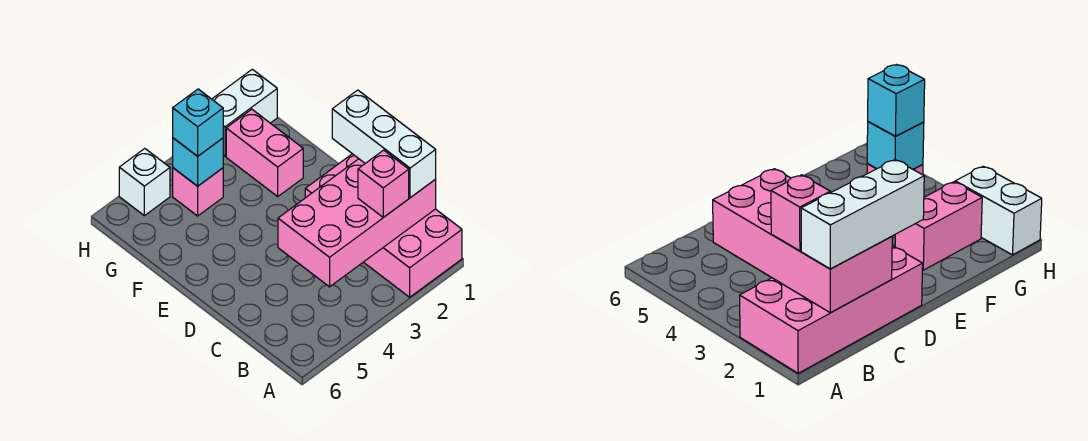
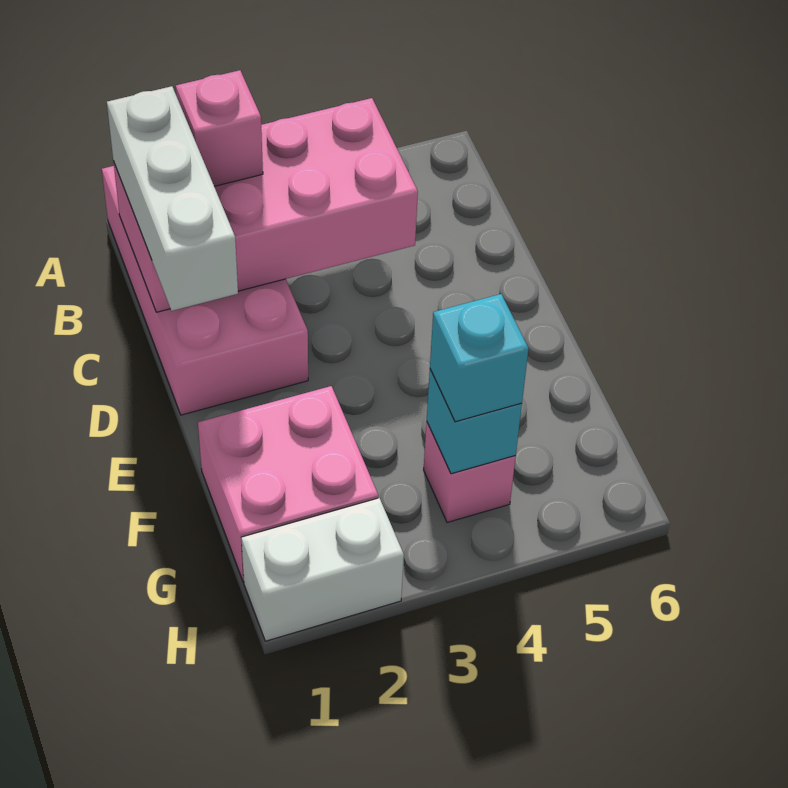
pink brick F2:G2 level 1 -> pink brick F1:G2 level 1
white brick H5 level 1 -> none

